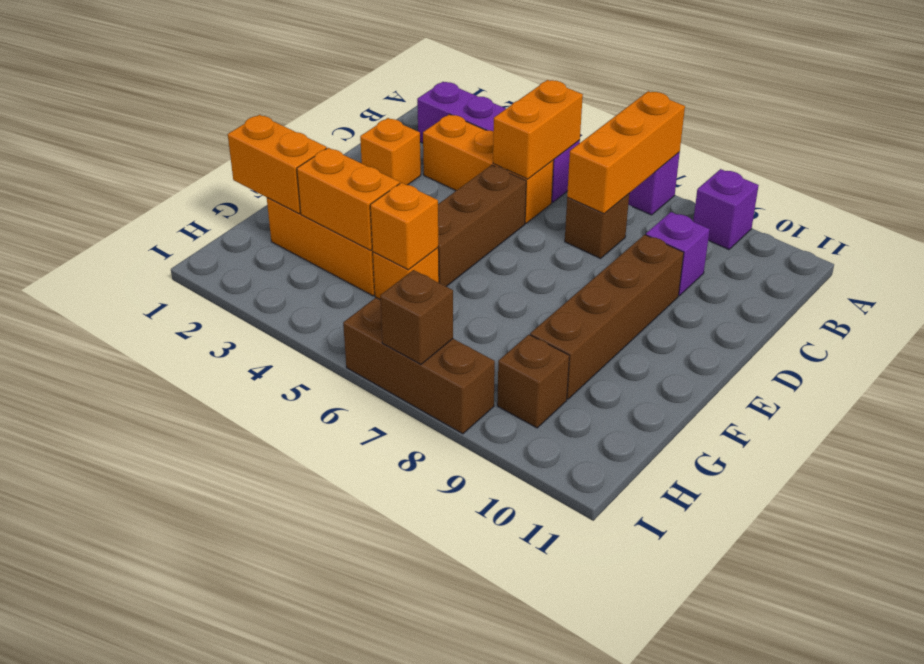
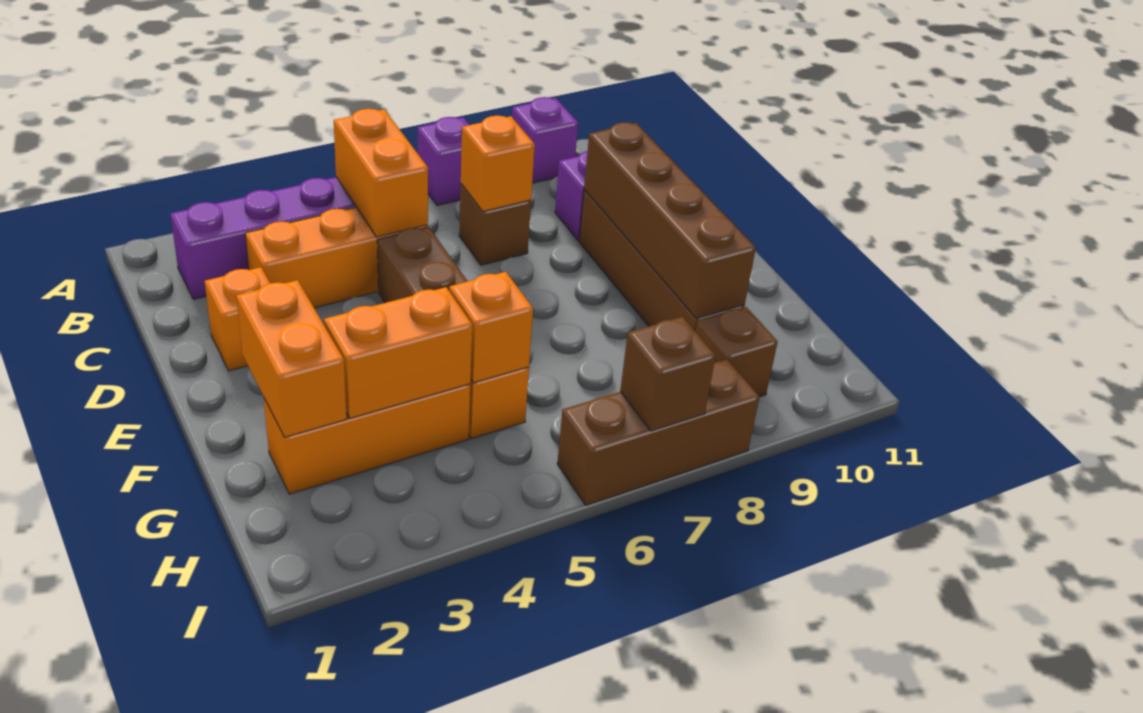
orange brick A7:C7 level 2 -> orange brick C7 level 2
none -> brown brick D9:G9 level 2
orange brick G1:G2 level 2 -> orange brick F2:G2 level 2

